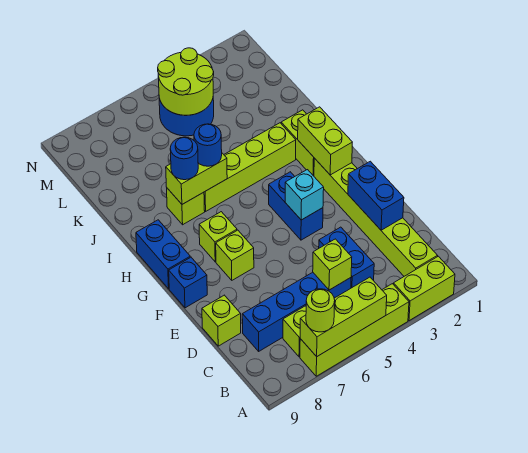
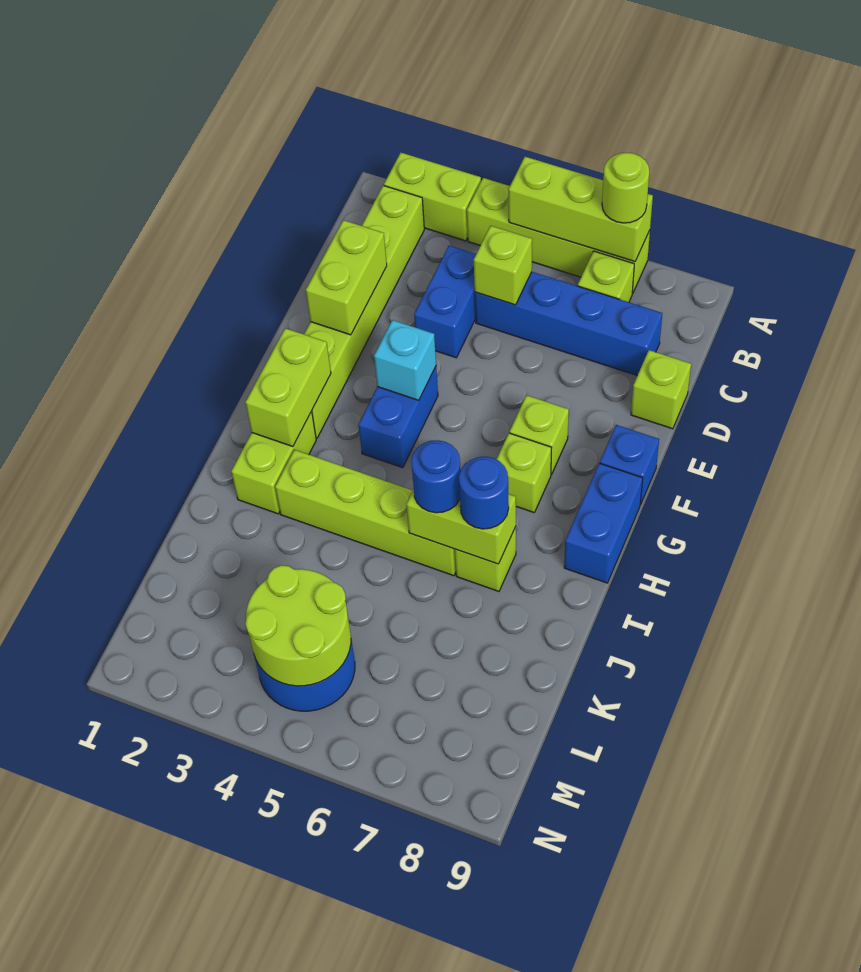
blue brick D2:E2 level 2 -> lime brick D2:E2 level 2

